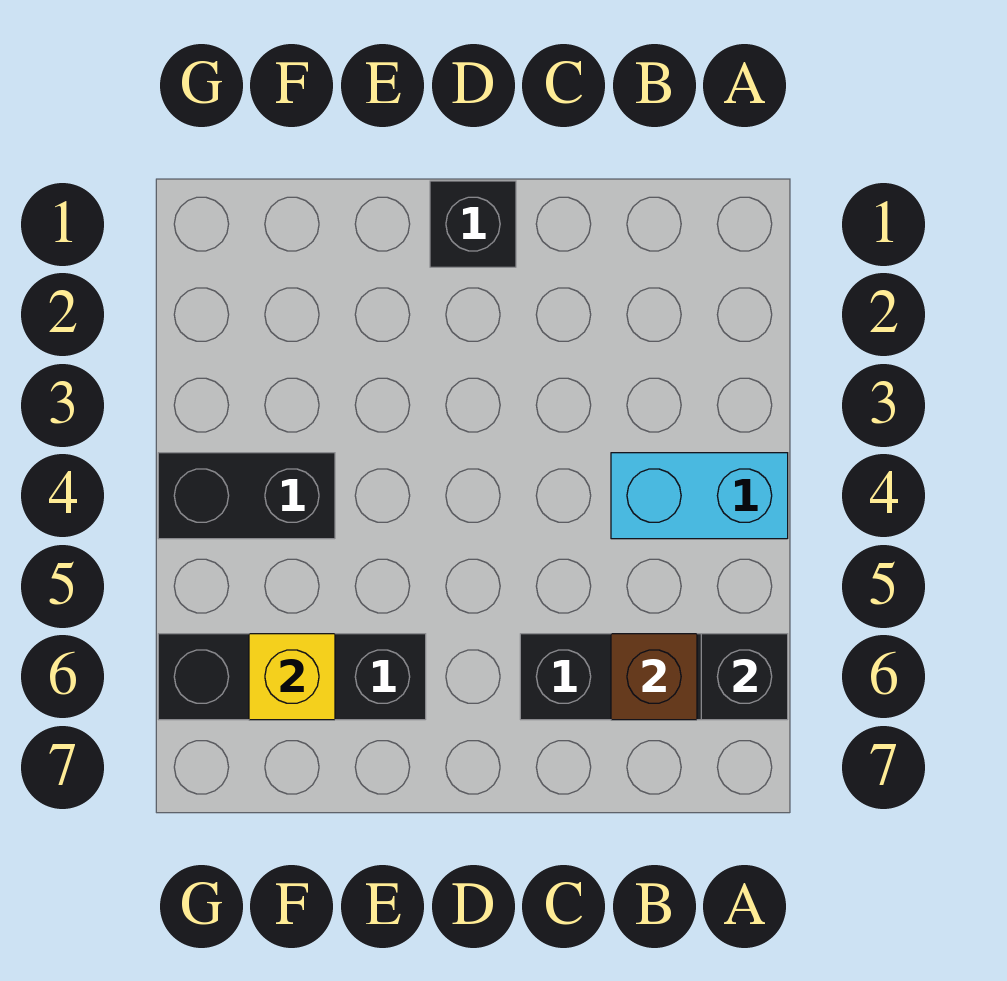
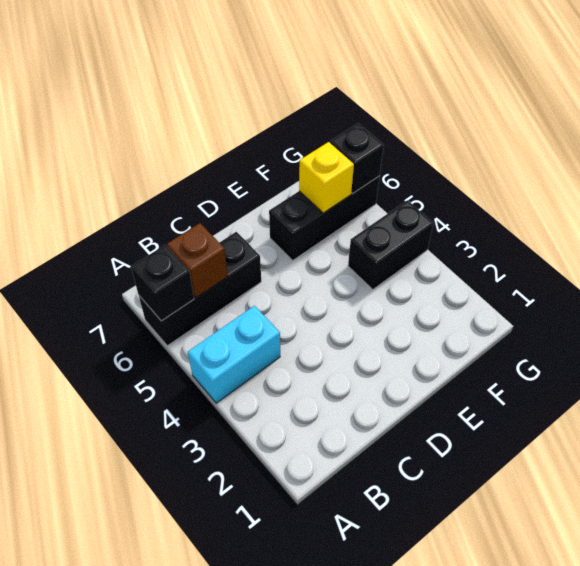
black brick D1 level 1 -> black brick G6 level 2

